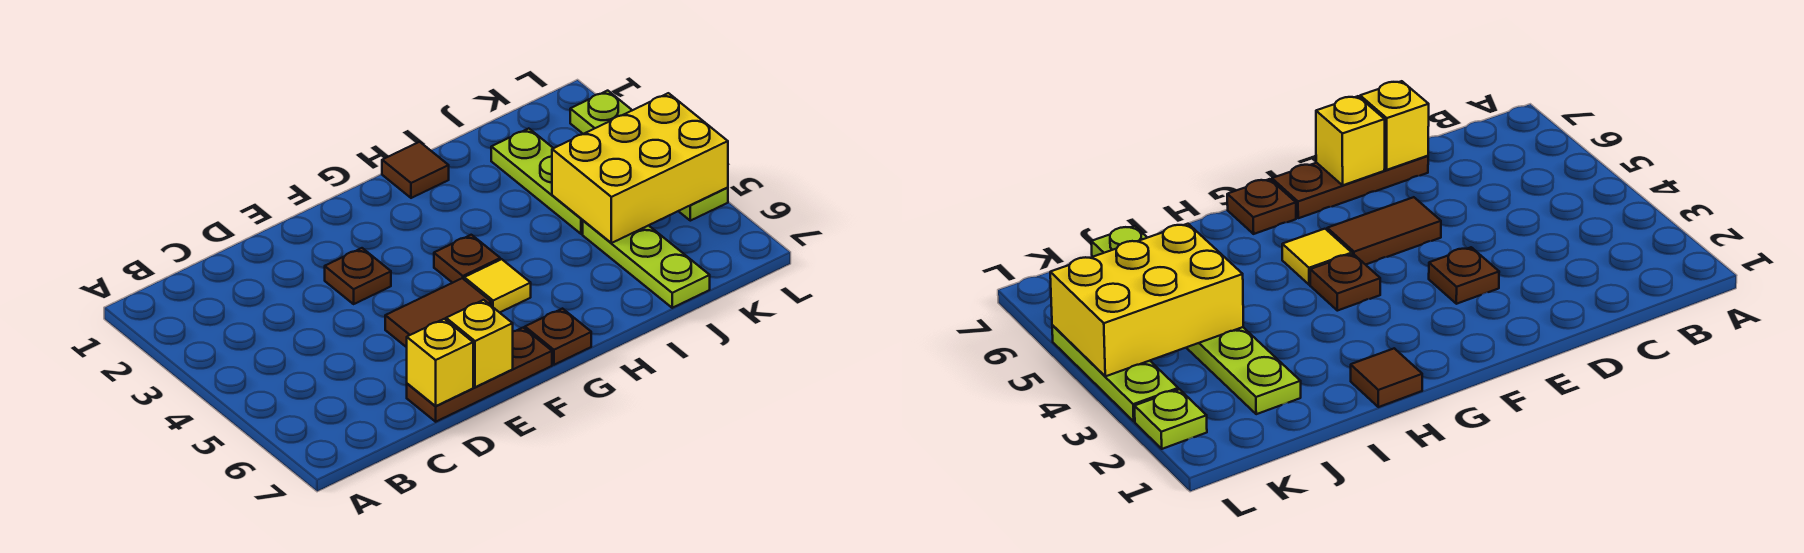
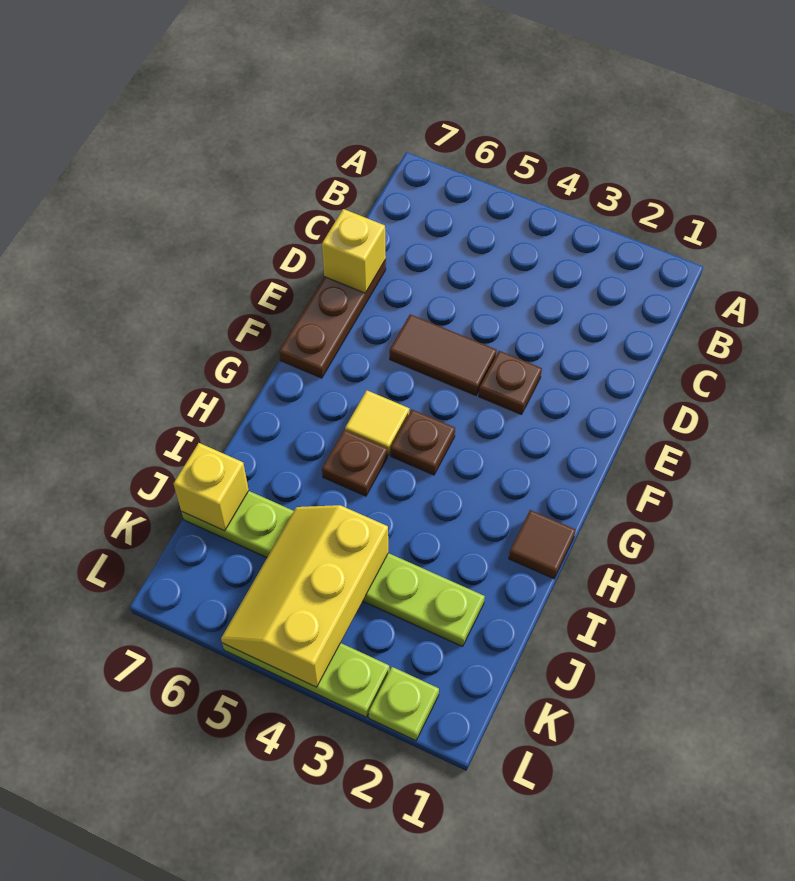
brown tile E5:F5 level 1 -> brown tile E4:E5 level 1
yellow brick E7 level 2 -> yellow brick J7 level 2
brown plate G7 level 1 -> brown plate H5 level 1
yellow brick J4:L5 level 2 -> yellow slope J4:L5 level 2 top 4

